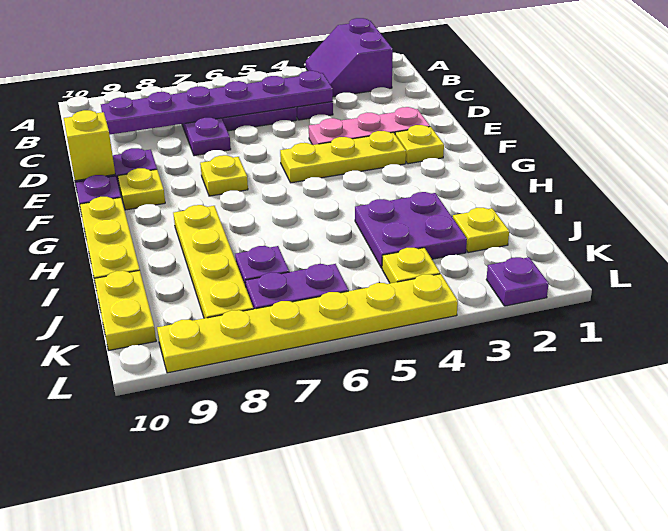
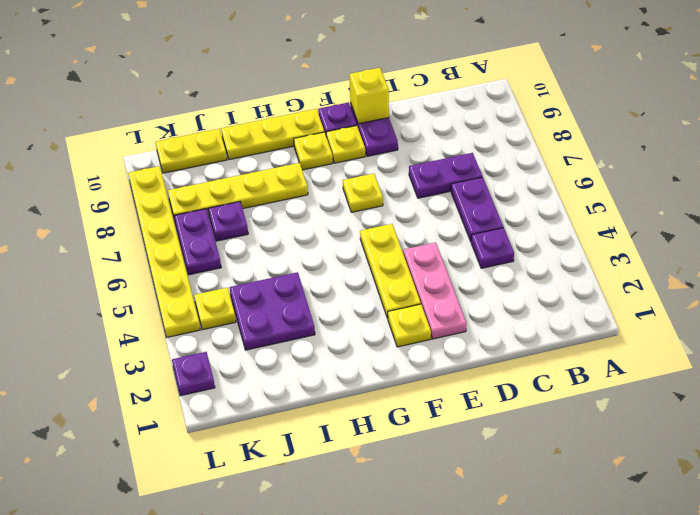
purple slope A2:B3 level 1 top 2 -> none
purple plate C4:C9 level 2 -> none
yellow plate J2 level 1 -> yellow plate G9 level 1

